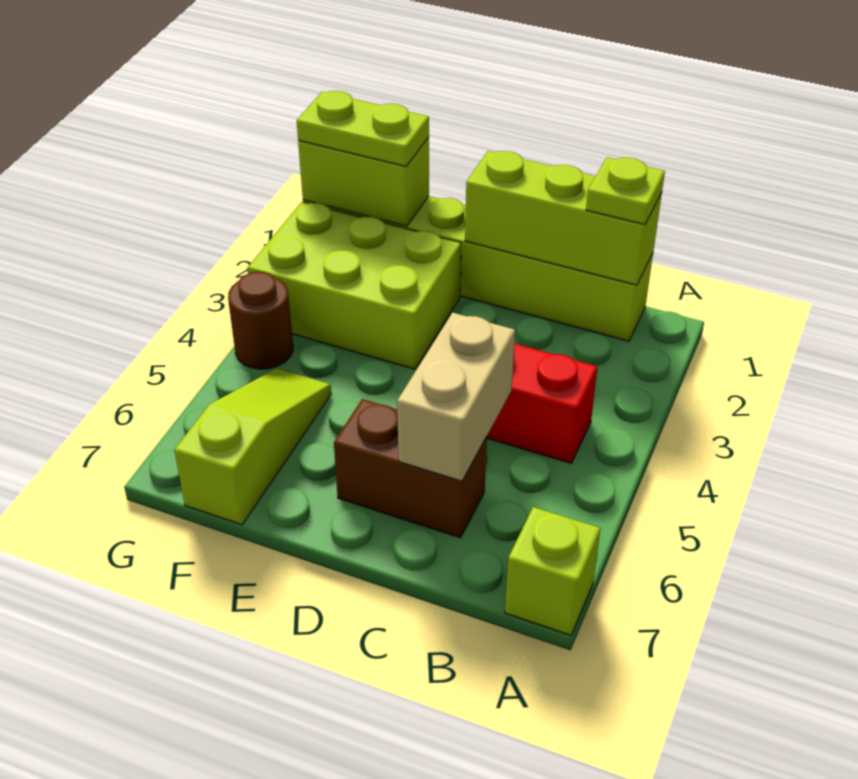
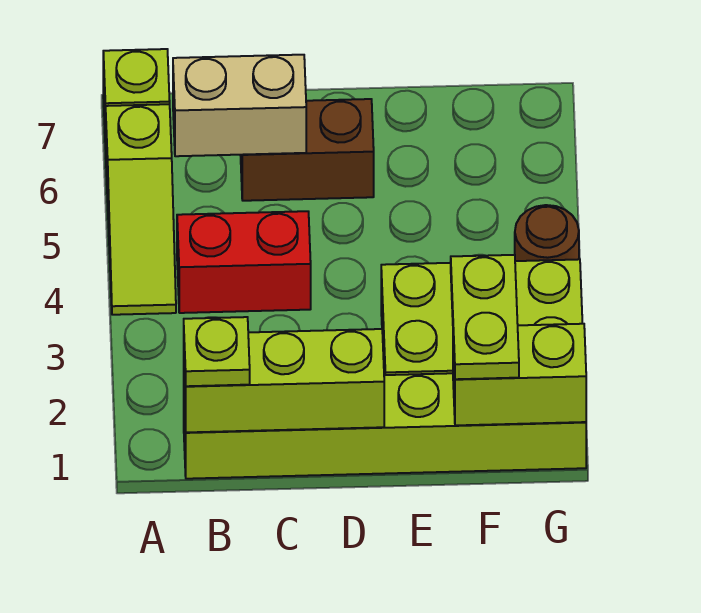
tan brick C5:C6 level 2 -> tan brick B6:C6 level 2
lime plate F1:G1 level 3 -> lime plate F1:F2 level 3
lime slope F5:F7 level 1 top 7 -> lime slope A4:A6 level 1 top 6

